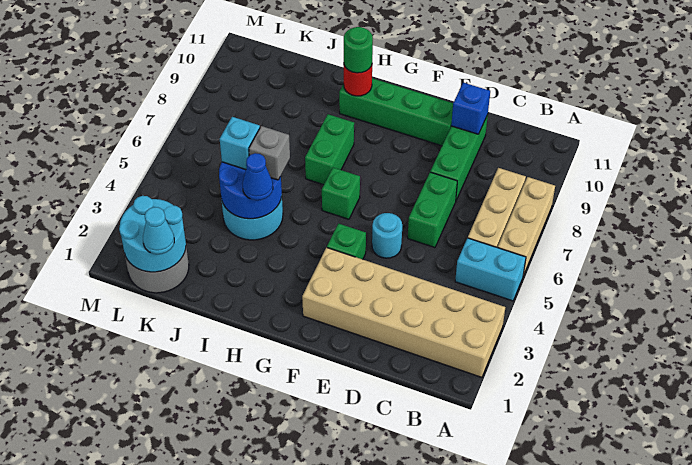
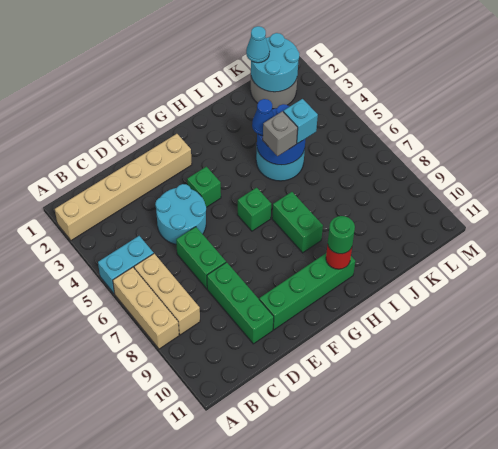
tan brick A2:F3 level 1 -> tan brick A2:F2 level 1
blue brick D10 level 2 -> none
cyan round brick E5 level 1 -> cyan round brick D4:E5 level 1

